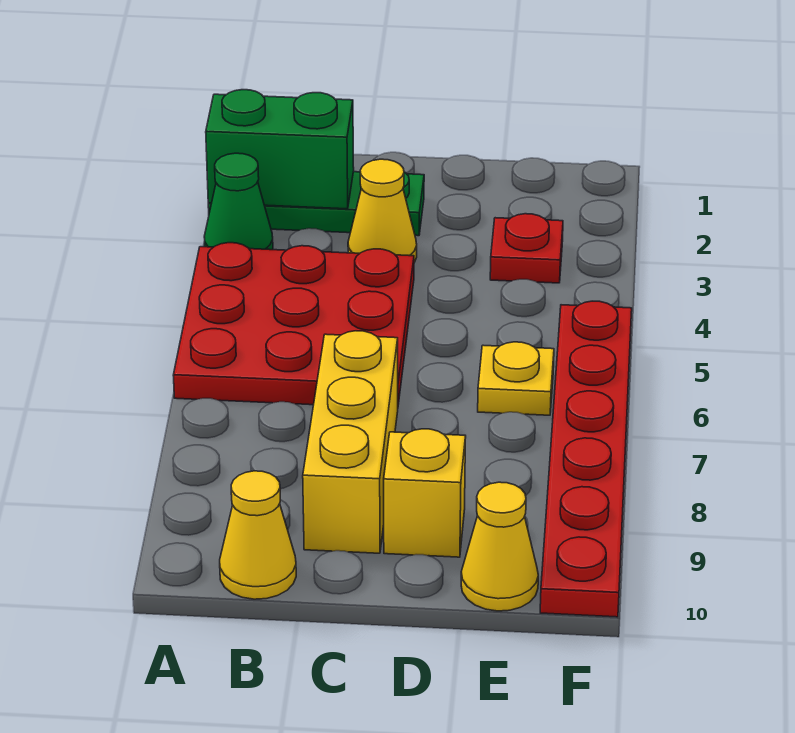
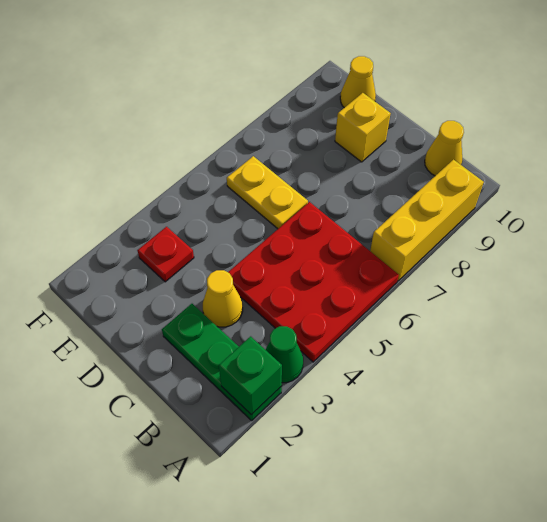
green brick A2:B2 level 2 -> green brick A2 level 2
yellow brick C7:C9 level 1 -> yellow brick A7:A9 level 1
yellow plate E6 level 1 -> yellow plate D6:E6 level 1
red plate F5:F10 level 1 -> none

